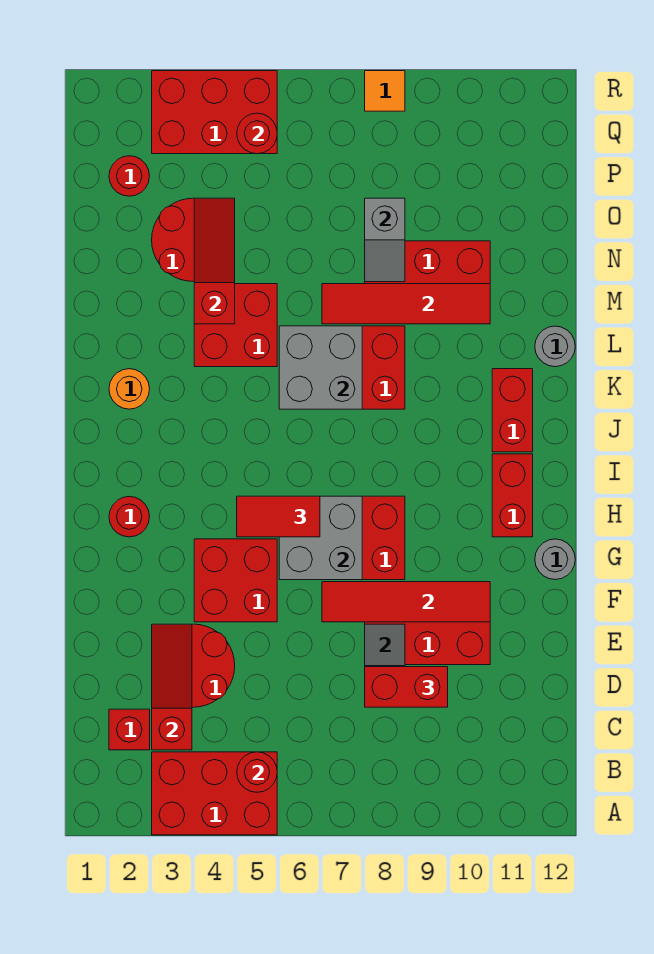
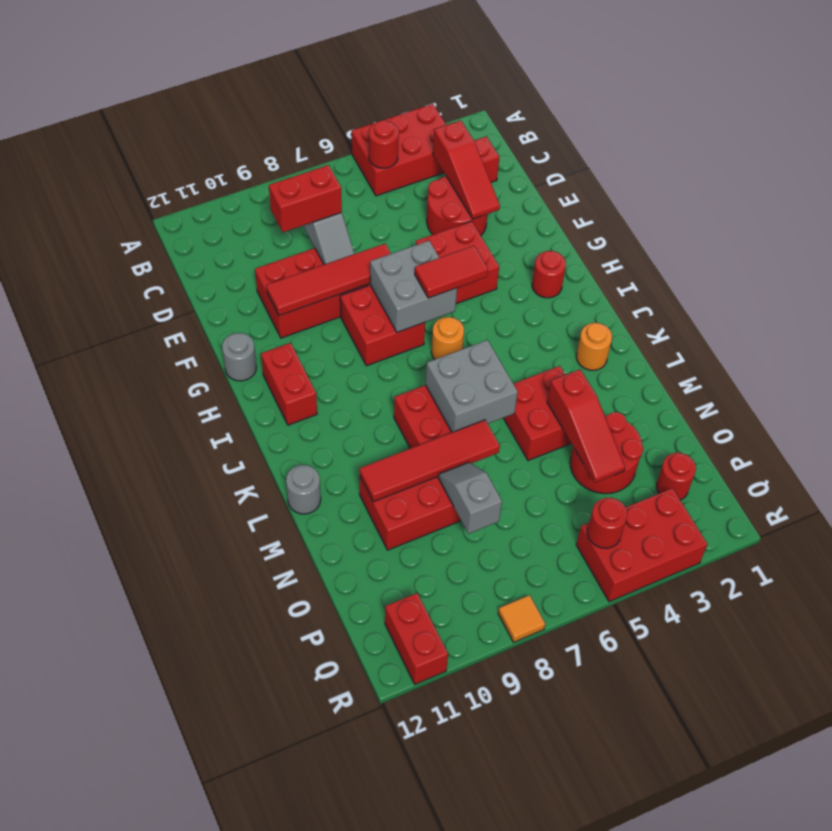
none -> orange round brick I6 level 1
red brick J11:K11 level 1 -> red brick Q11:R11 level 1

